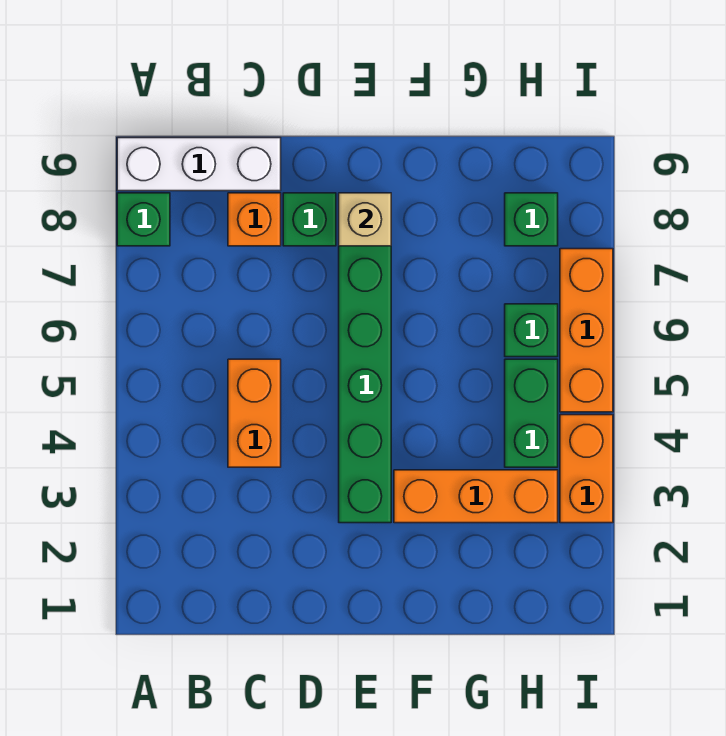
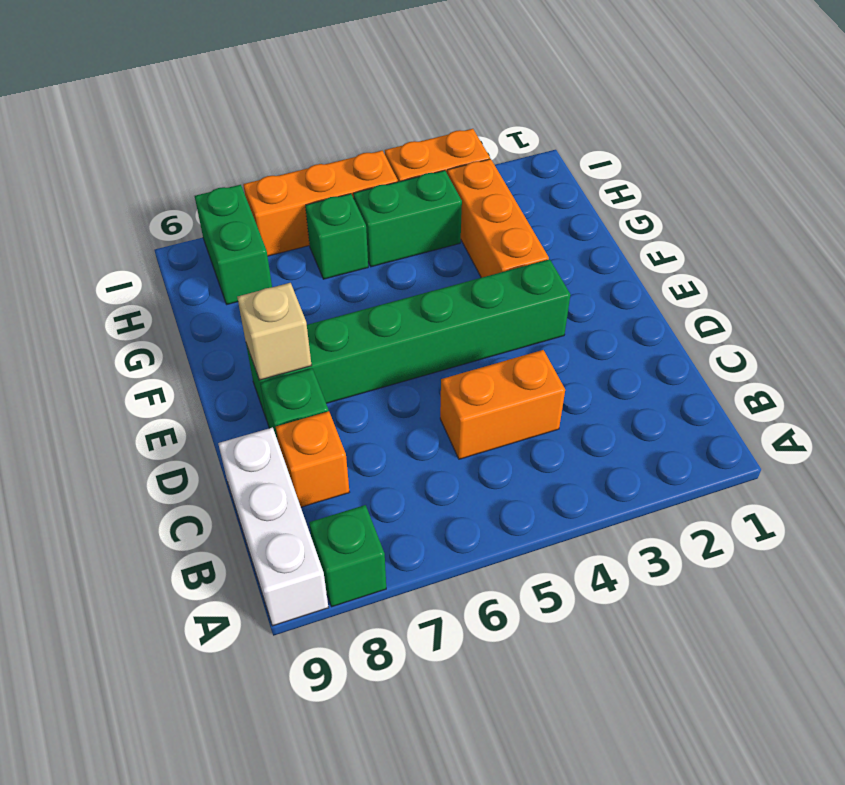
green brick H8 level 1 -> green brick H8:I8 level 1

